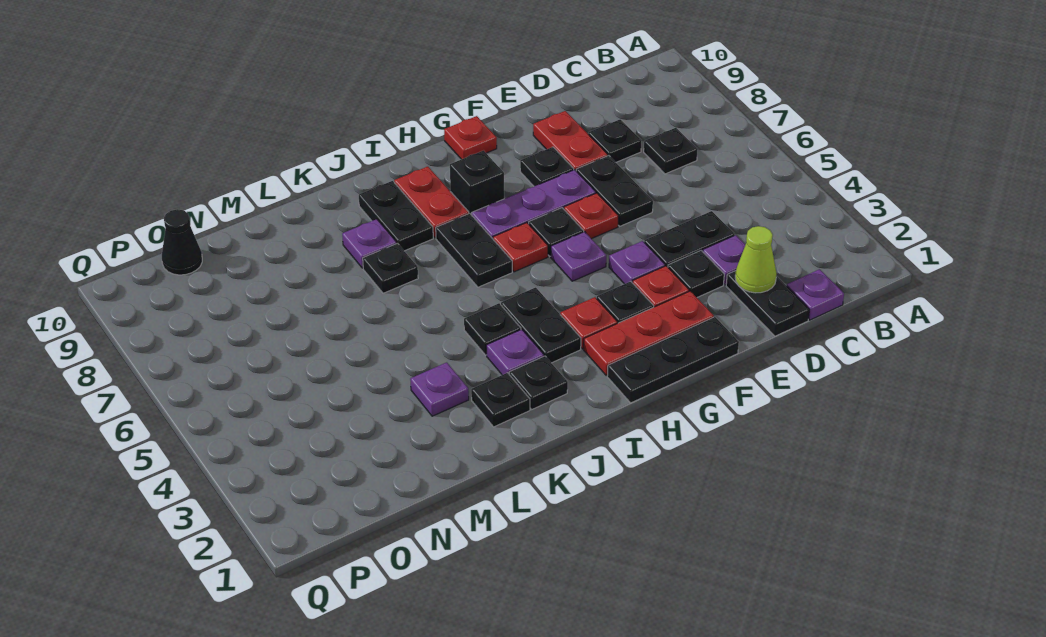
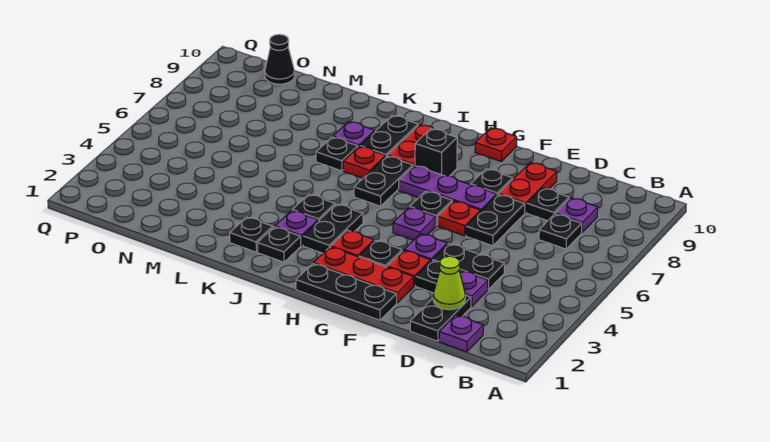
red plate H6 level 1 -> red plate J7 level 1
purple plate L3 level 1 -> purple plate C8 level 1

